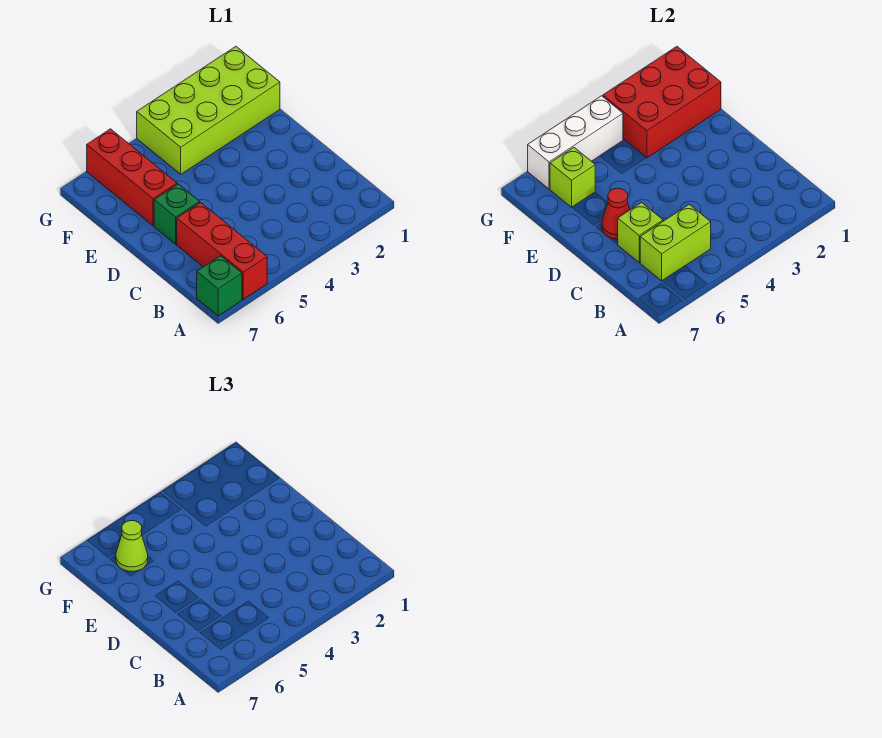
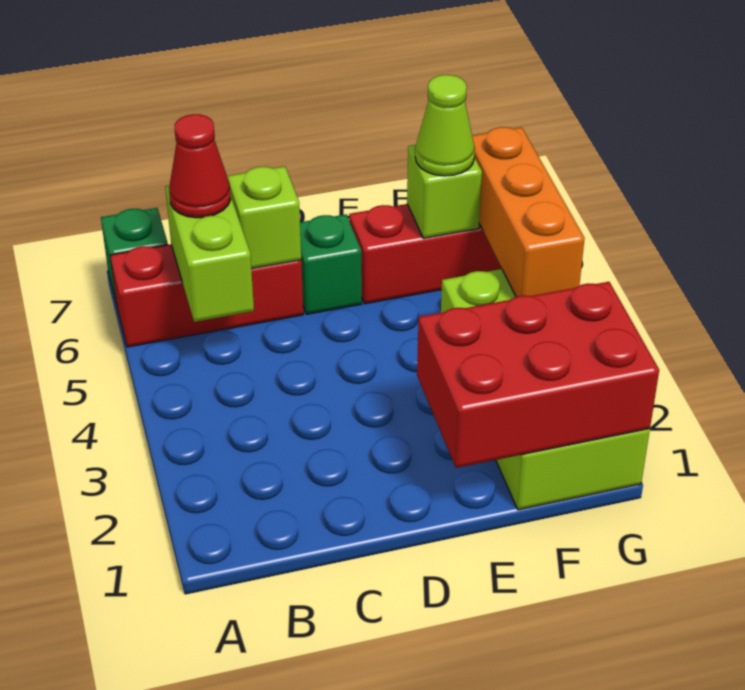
red cone D6 level 2 -> red cone B6 level 3
red brick F1:G3 level 2 -> red brick E1:G2 level 2
white brick G4:G6 level 2 -> orange brick G4:G6 level 2

